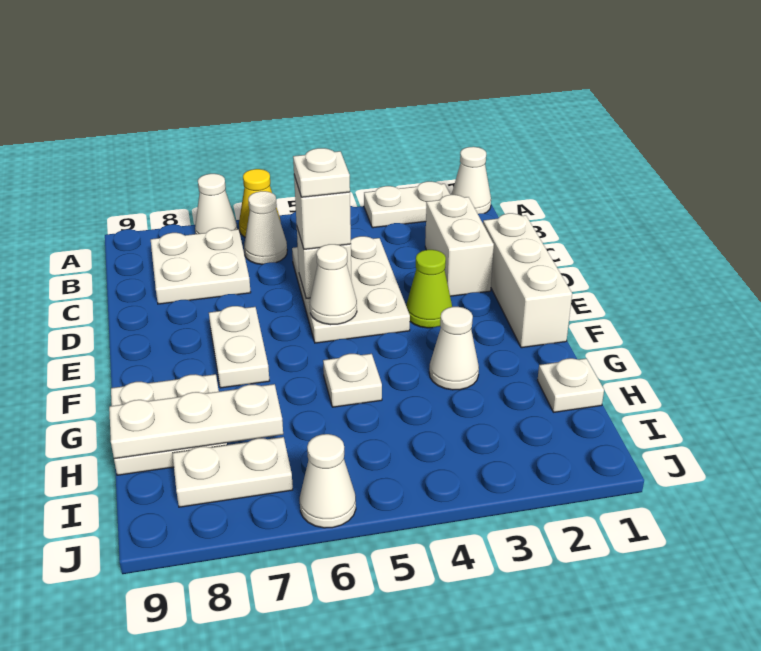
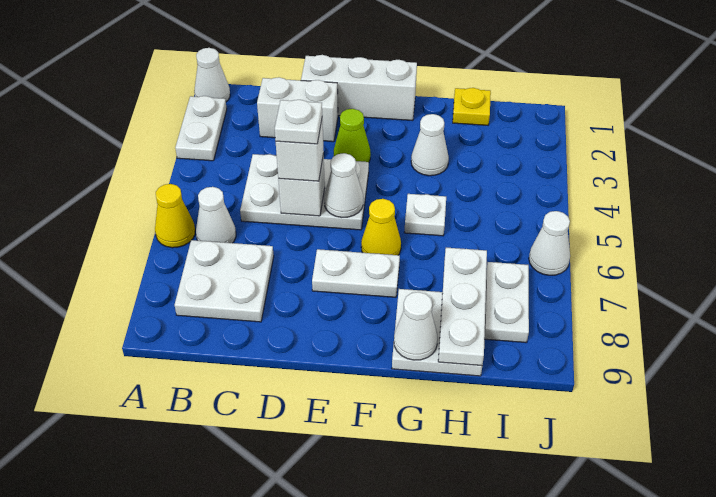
white cone A7 level 1 -> white cone G9 level 2
none -> yellow cone F6 level 1
white plate H1 level 1 -> yellow plate H1 level 1

